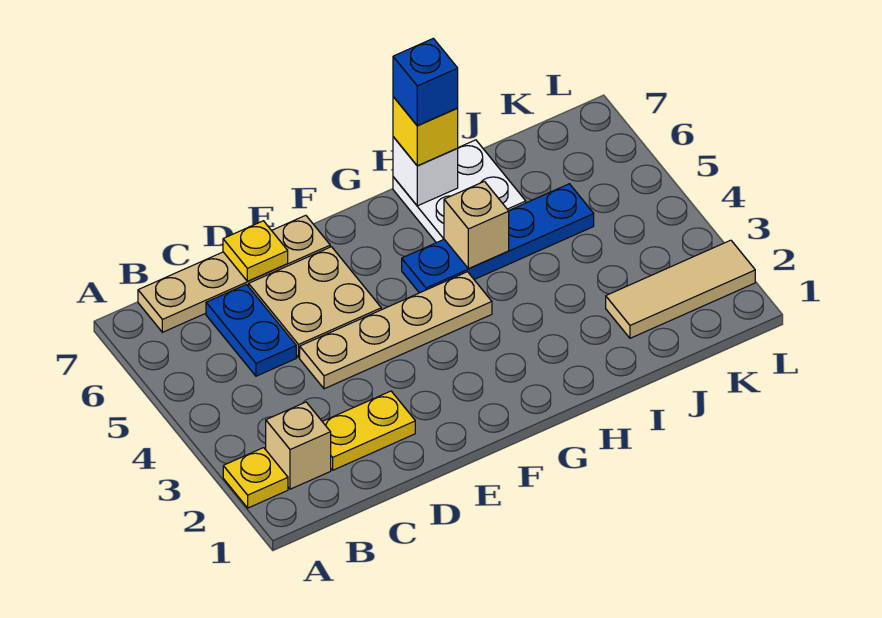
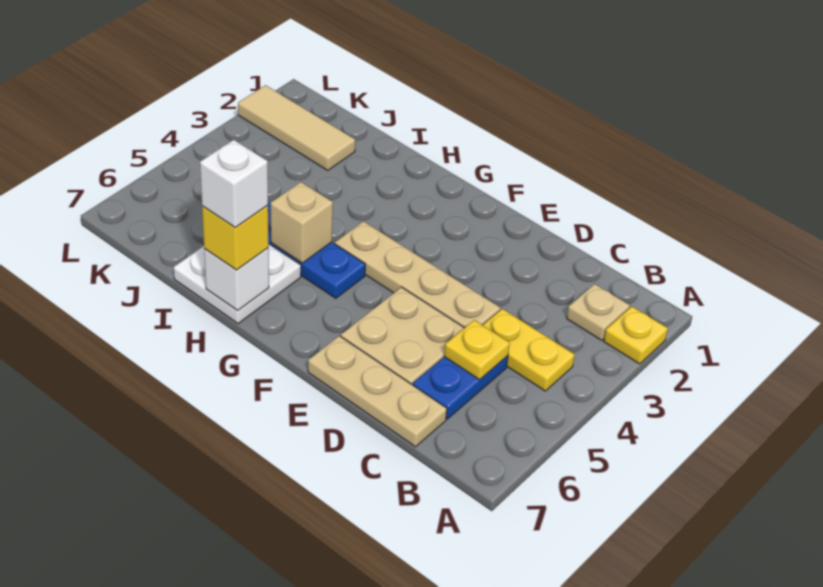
tan brick B2 level 1 -> tan plate B2 level 1
tan plate B7:E7 level 1 -> tan plate C7:E7 level 1
yellow plate C2:D2 level 1 -> yellow plate B4:C4 level 1
yellow plate D7 level 2 -> yellow plate C5 level 2
blue brick H7 level 4 -> white brick H7 level 4

